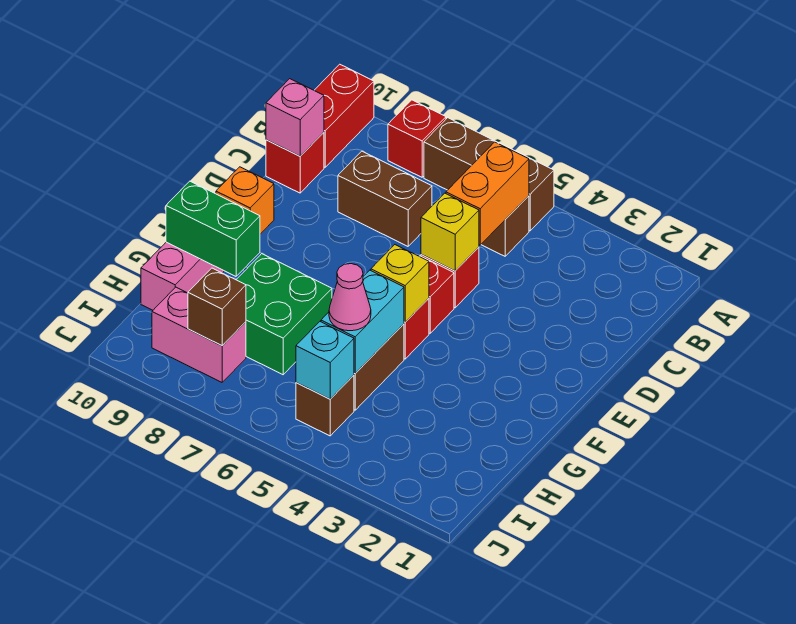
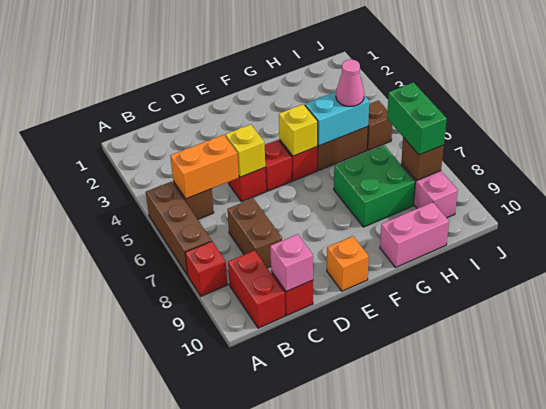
red brick A10:B10 level 1 -> red brick B9:B10 level 1
green brick G9:G10 level 2 -> green brick I7:I8 level 3
cyan brick I5 level 2 -> none

